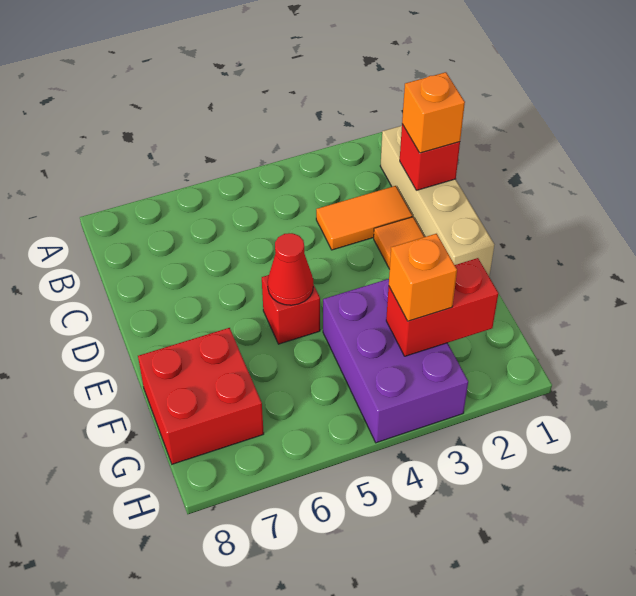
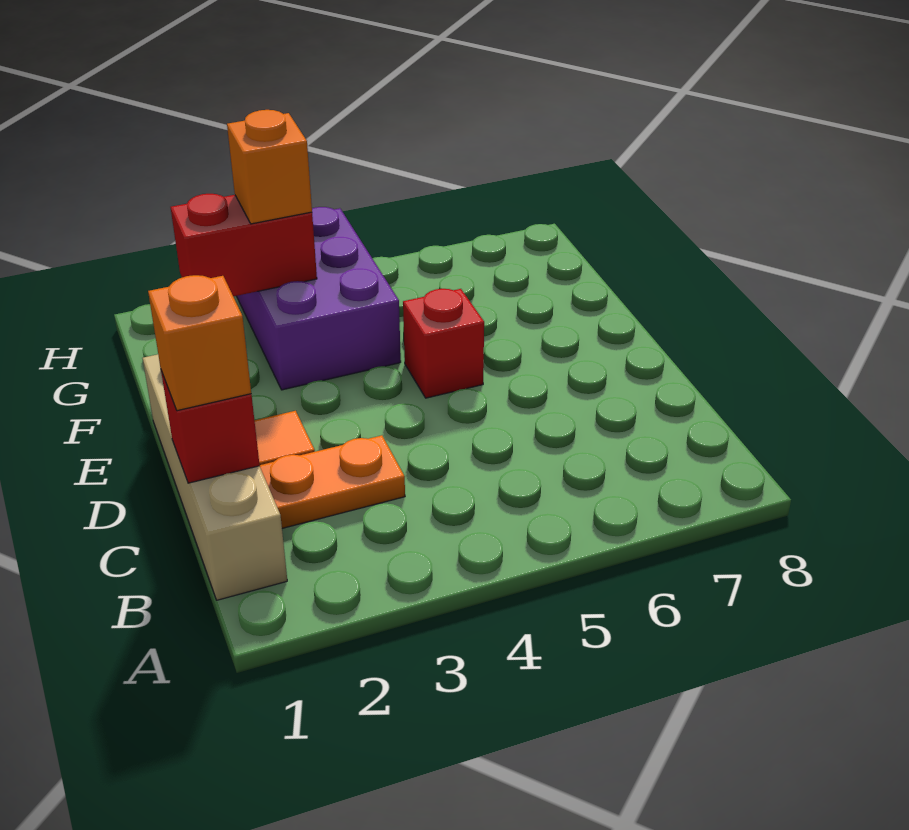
orange tile C2:C3 level 1 -> orange plate C2:C3 level 1
red cone E5 level 2 -> none
red brick F7:G8 level 1 -> none

